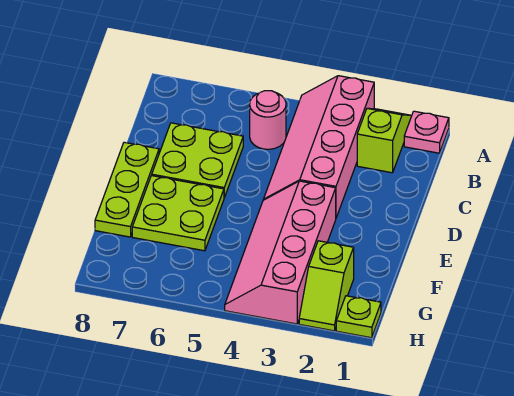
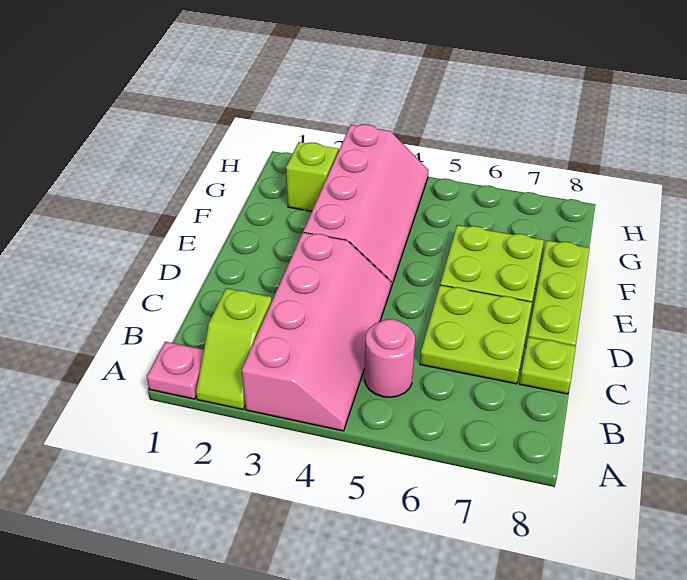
lime plate H1 level 1 -> lime plate C8 level 1

